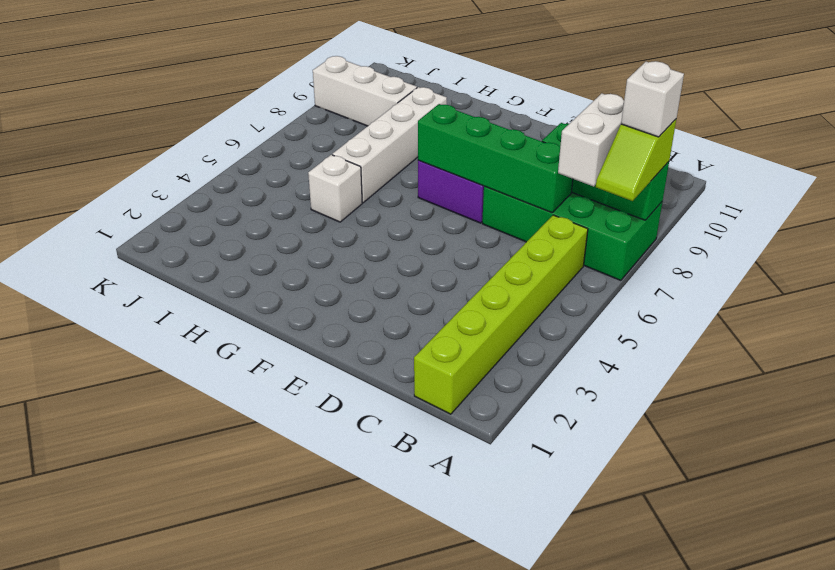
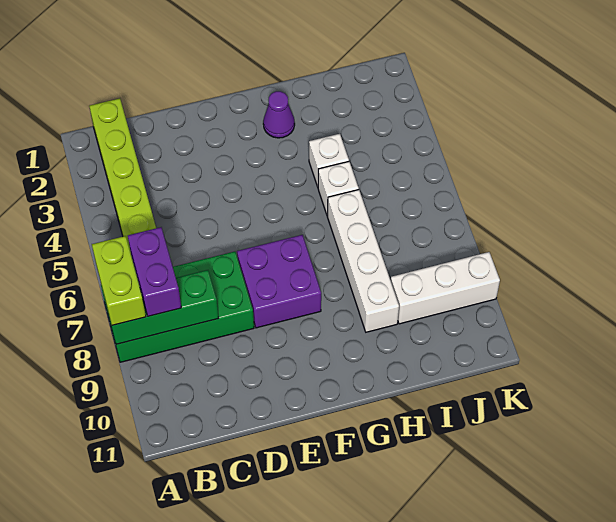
lime slope A7:A8 level 3 top 8 -> lime brick A7:A8 level 3
white brick A8 level 4 -> white brick H4 level 1
white brick B7:B8 level 3 -> purple brick B7:B8 level 3
green brick C7:F7 level 2 -> none
none -> purple cone G2 level 1

